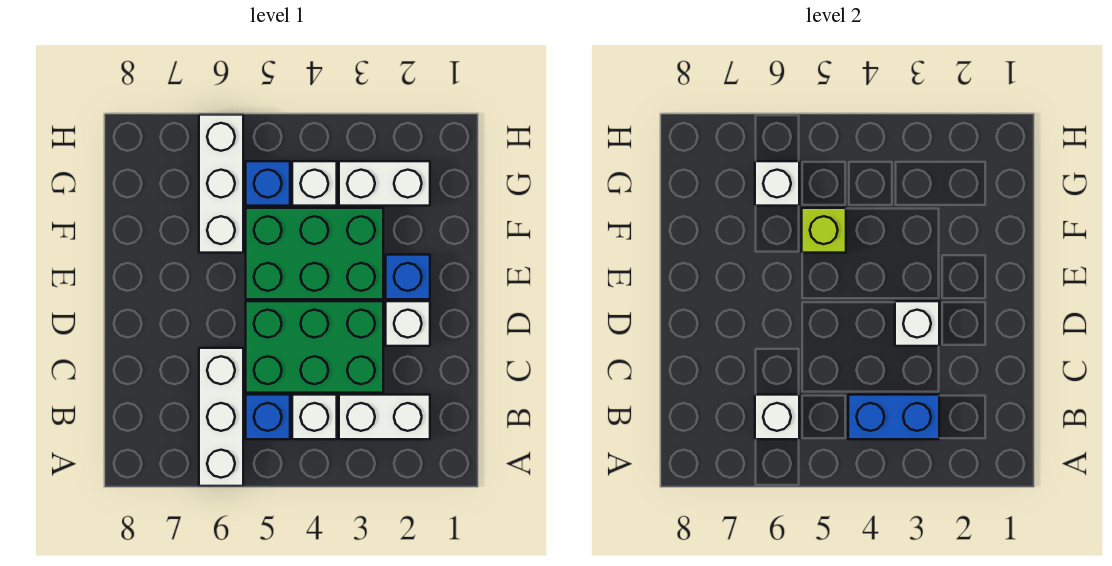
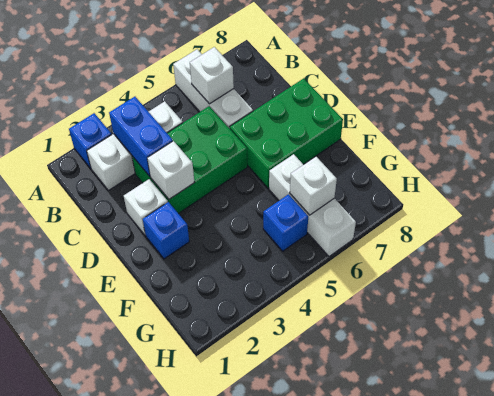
blue brick B3:B4 level 2 -> blue brick B3:C3 level 2
blue brick B5 level 1 -> blue brick A2 level 1
green brick E3:F5 level 1 -> green brick D6:E8 level 1
lime brick F5 level 2 -> none
white brick G2:G3 level 1 -> none
white brick G4 level 1 -> none

